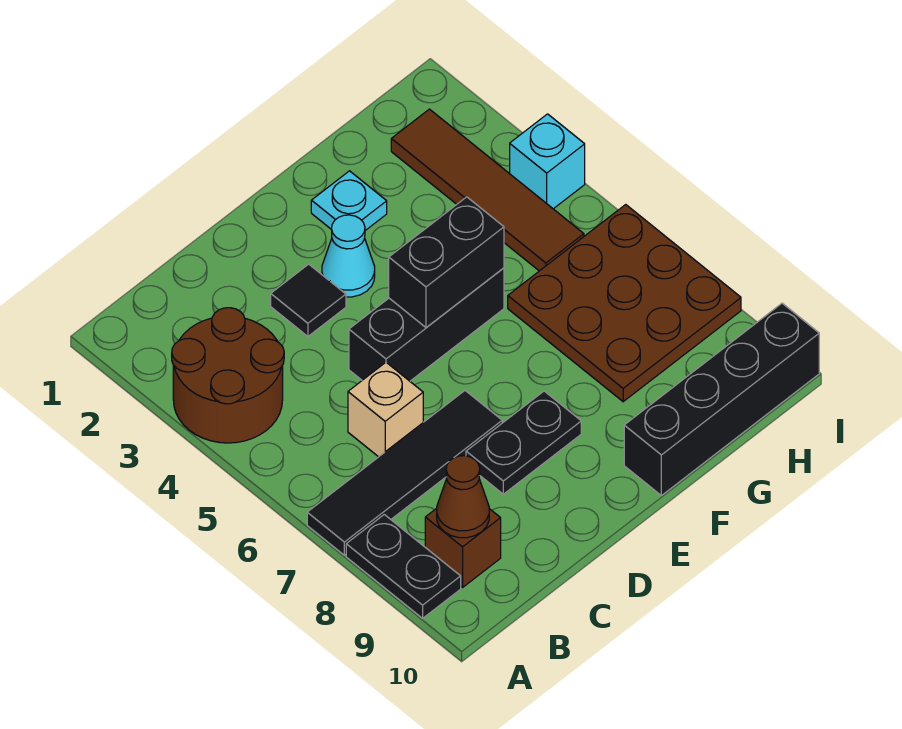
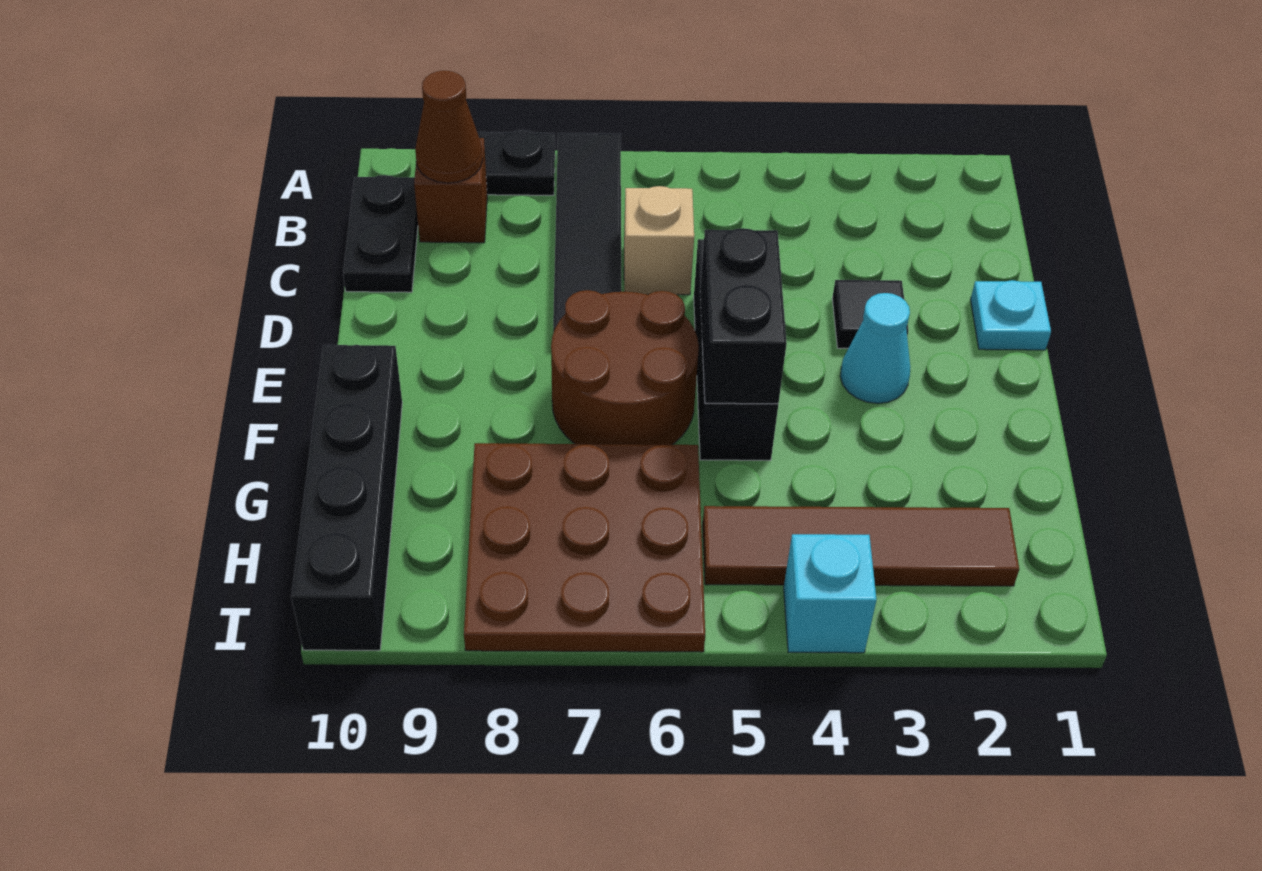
brown round brick A3:B4 level 1 -> brown round brick E6:F7 level 1
black plate D8:E8 level 1 -> black plate B10:C10 level 1
cyan plate F2 level 1 -> cyan plate D1 level 1

